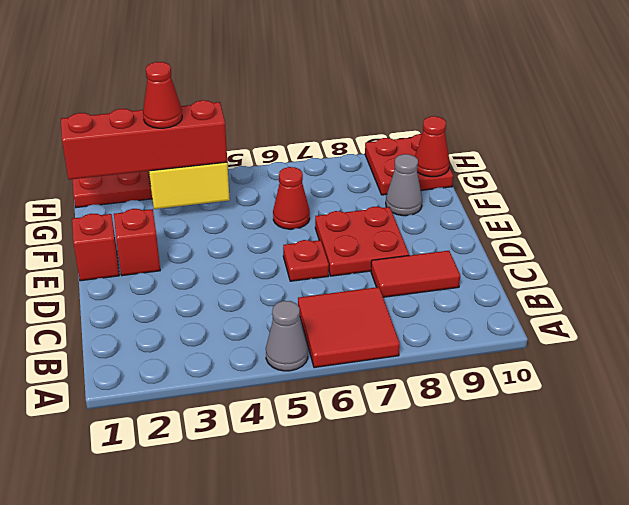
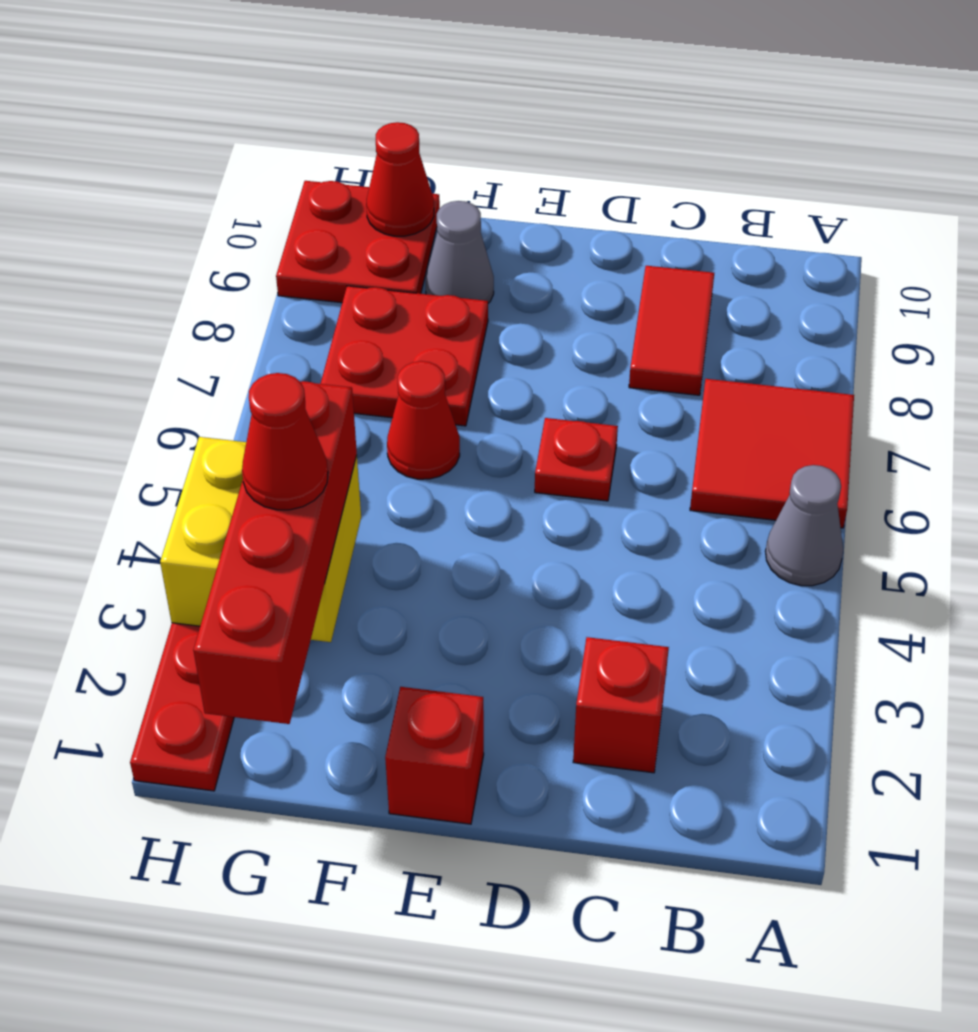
red plate D7:E8 level 1 -> red plate F7:G8 level 1
red brick E2 level 1 -> red brick C2 level 1

